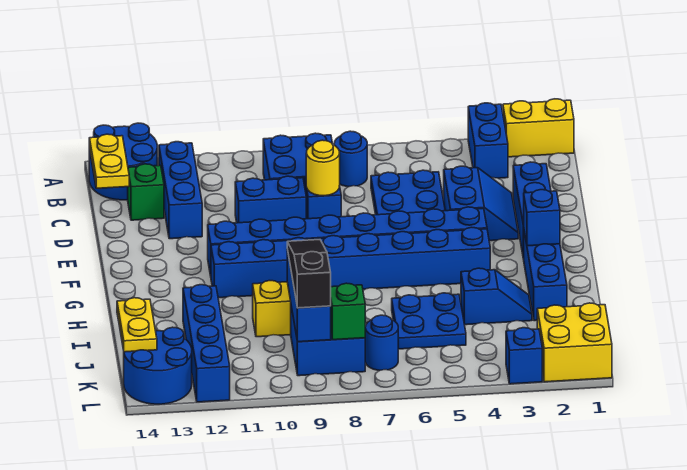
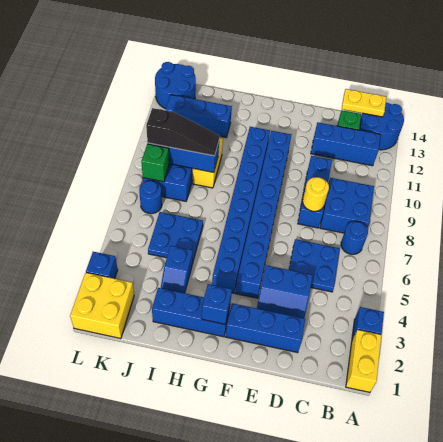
blue brick A3:B3 level 1 -> blue brick A3 level 1
blue brick I12:L12 level 1 -> blue brick I12:K12 level 1
yellow plate J14:K14 level 2 -> none

